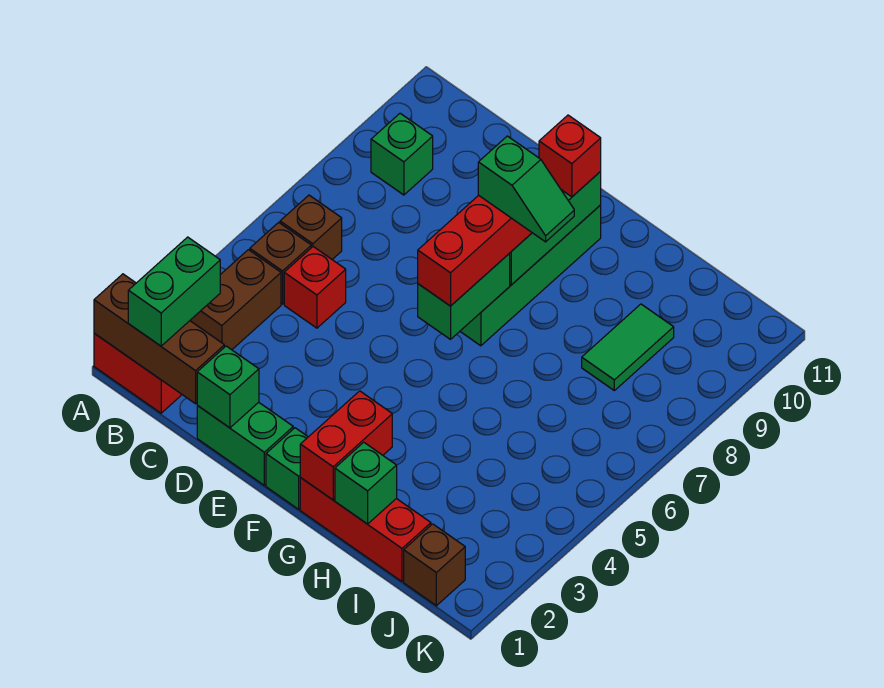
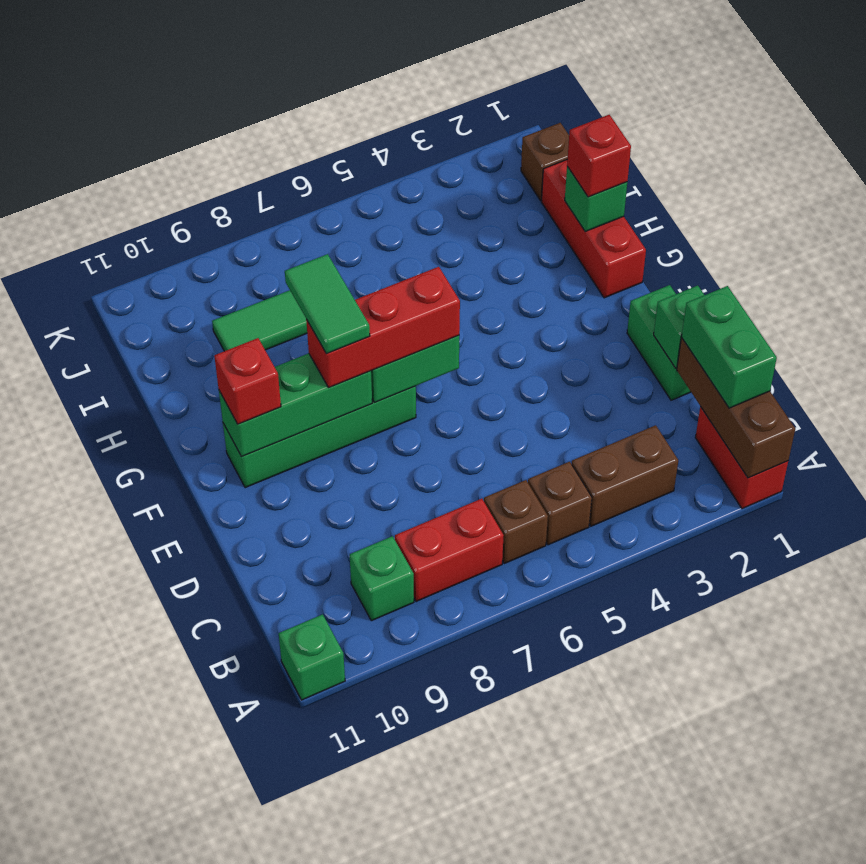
green brick B1:B2 level 3 -> green brick B1:C1 level 3
red brick C5 level 1 -> red brick H1 level 3
green brick F1 level 1 -> green brick A11 level 1
green slope F8:G8 level 4 top F -> green tile F8:G8 level 4
red brick G1:G2 level 2 -> red brick B7:B8 level 1

